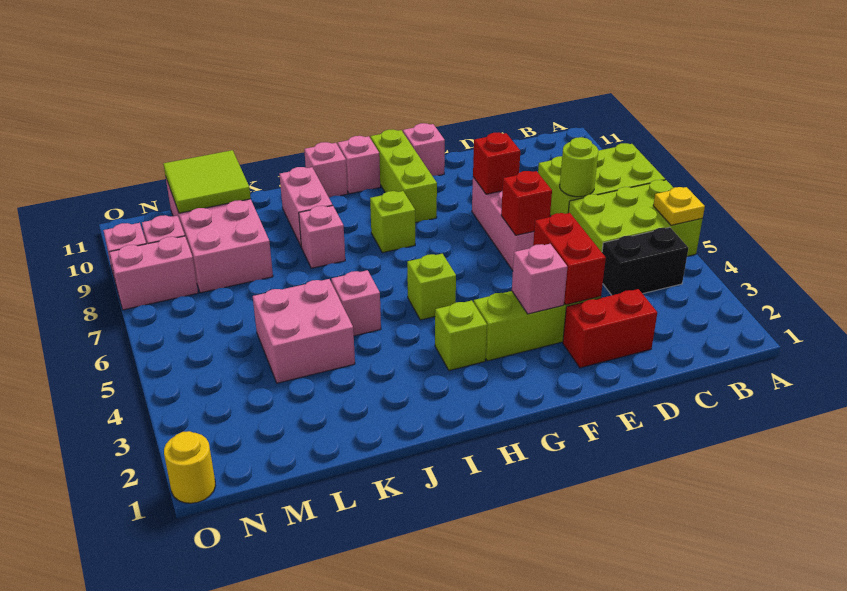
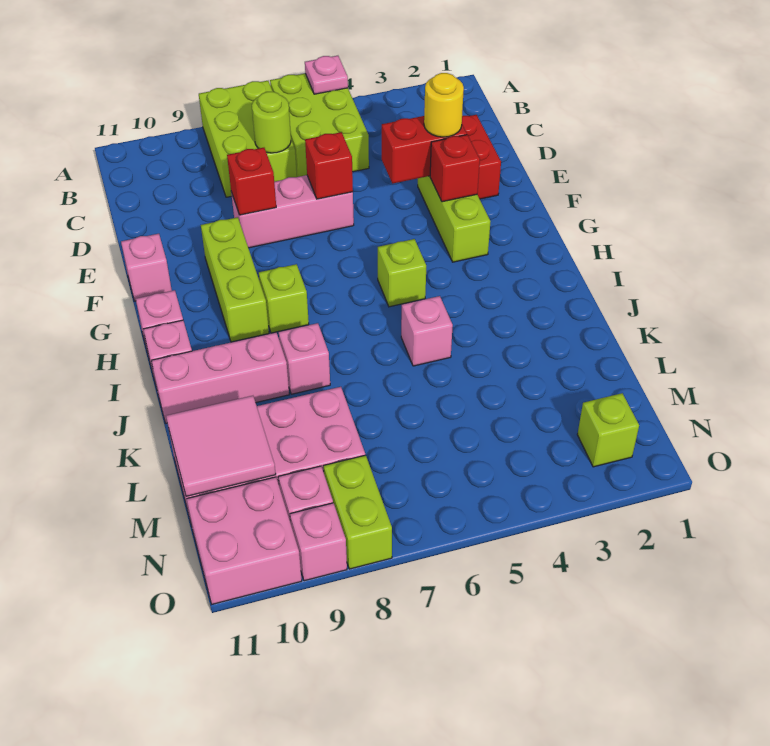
yellow plate A5 level 2 -> pink plate A5 level 2
black brick B4:C4 level 1 -> none
pink brick F3 level 2 -> red brick F3 level 2
lime brick G9:G11 level 1 -> lime brick F9:H9 level 1
lime brick H3 level 1 -> lime brick N2 level 1
pink brick J9:J10 level 1 -> pink brick J9:J11 level 1
pink brick K4:L5 level 1 -> pink brick N10:O11 level 1
lime tile L10:M11 level 2 -> pink tile L10:M11 level 2
pink brick N8:O8 level 1 -> lime brick N8:O8 level 1
yellow round brick O1 level 1 -> yellow round brick E3 level 3

